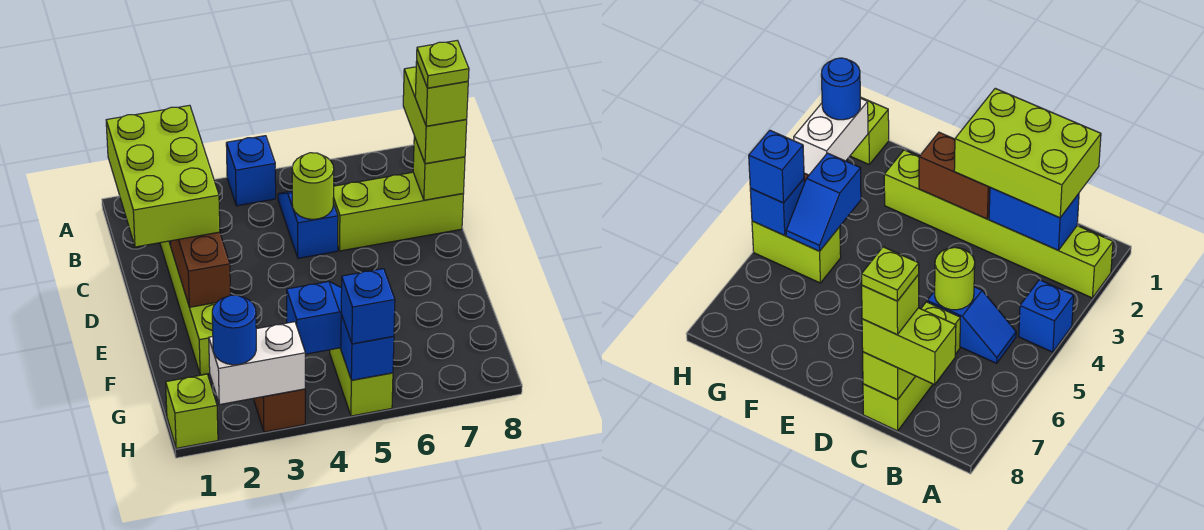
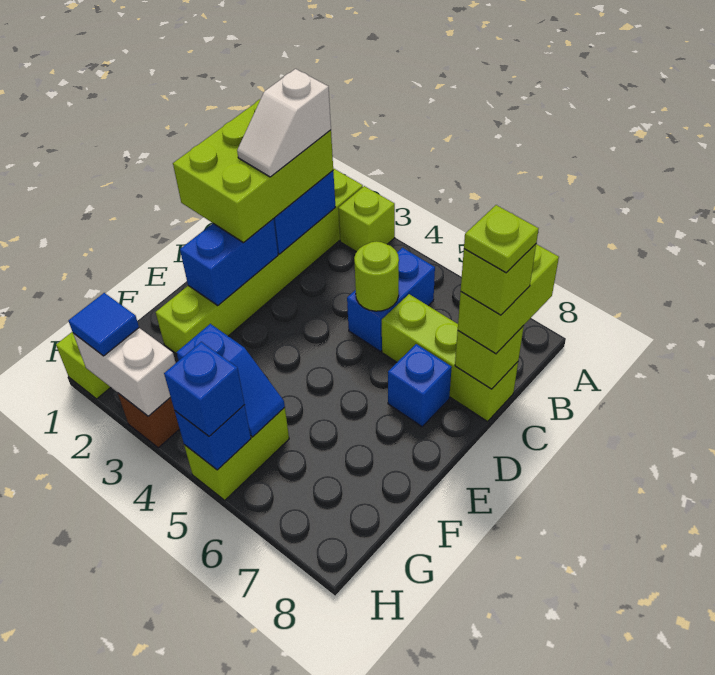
none -> lime brick A3 level 1
blue brick A4 level 1 -> blue brick D7 level 1
none -> white slope B2:C2 level 4 top B
blue slope B5:C5 level 1 top C -> blue brick B5:C5 level 1
brown brick D2:E2 level 2 -> blue brick D2:E2 level 2
blue round brick H2 level 3 -> blue tile H2 level 3

